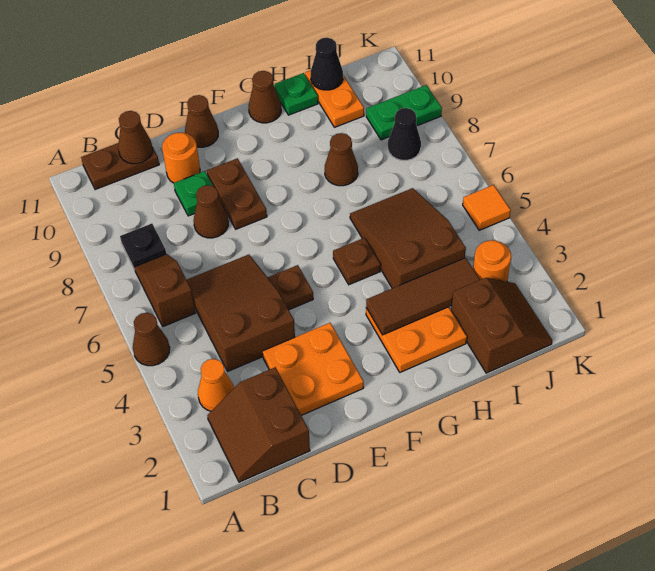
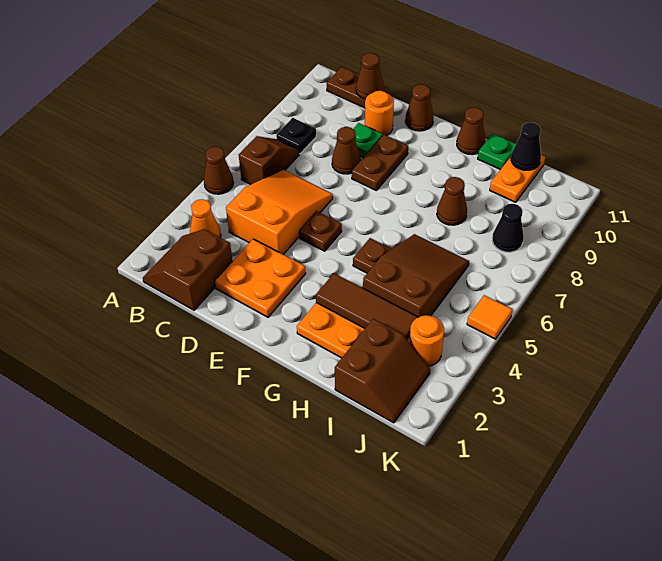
brown slope C4:D6 level 1 top 4 -> orange slope C4:D6 level 1 top 4
green plate J9:K9 level 1 -> none

